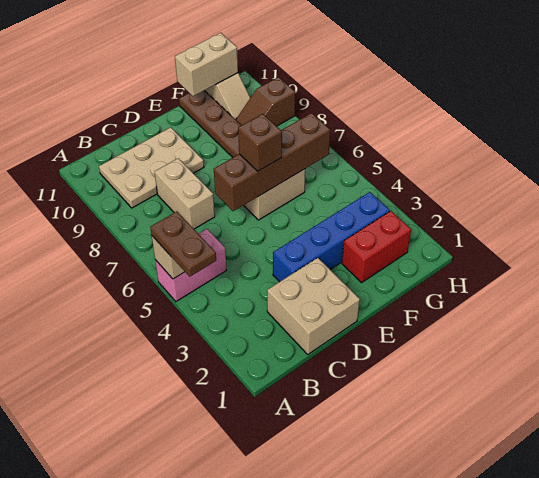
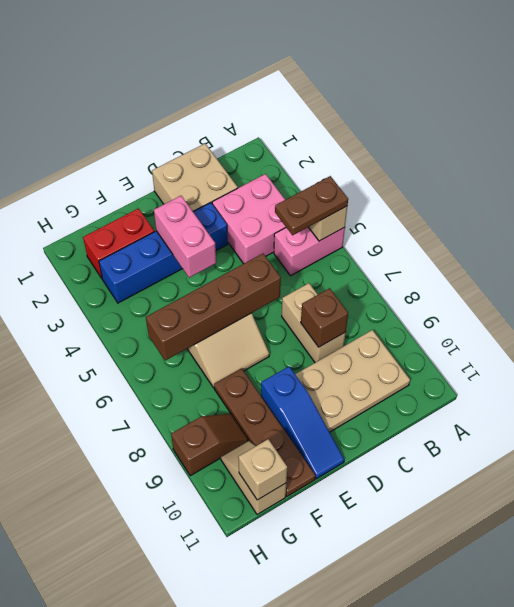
brown plate A4:A5 level 3 -> brown plate A5:B5 level 3
none -> pink brick B3:C4 level 1
none -> pink brick E3:E4 level 2
brown brick E6 level 3 -> brown brick C8 level 2
none -> blue slope E9:E11 level 1 top 9
tan brick F11:G11 level 2 -> tan brick G11 level 2

